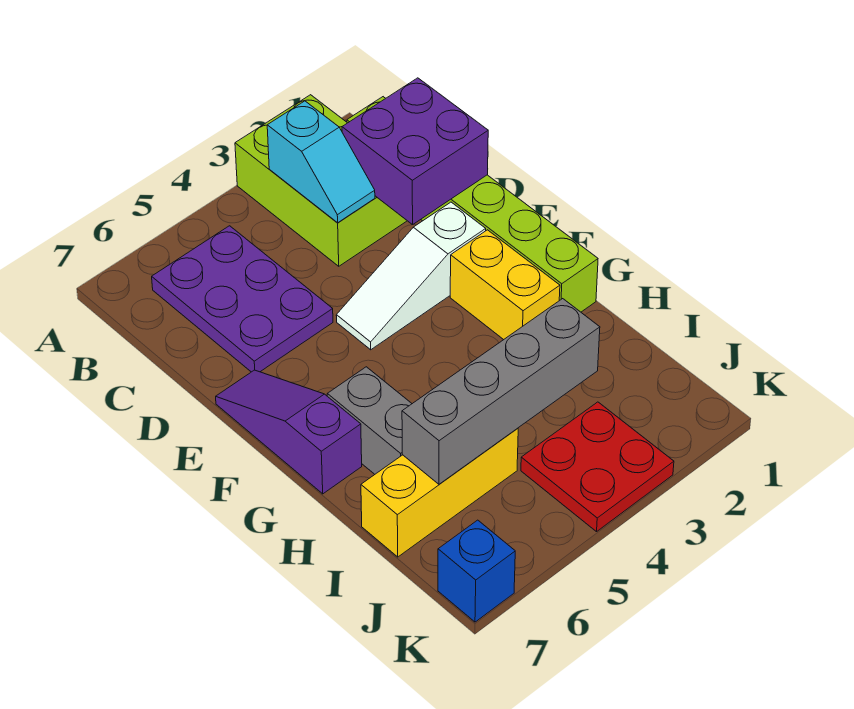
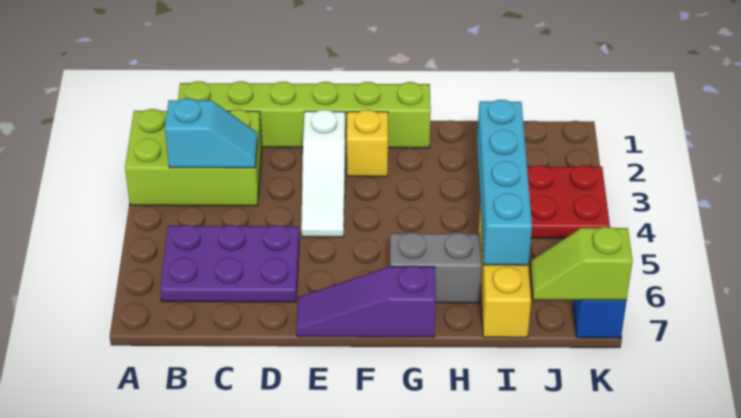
purple brick C1:D2 level 2 -> none
yellow brick F2:G2 level 1 -> yellow brick F2 level 1
grey brick I3:I6 level 2 -> cyan brick I3:I6 level 2
none -> lime slope J7:K7 level 2 top K

